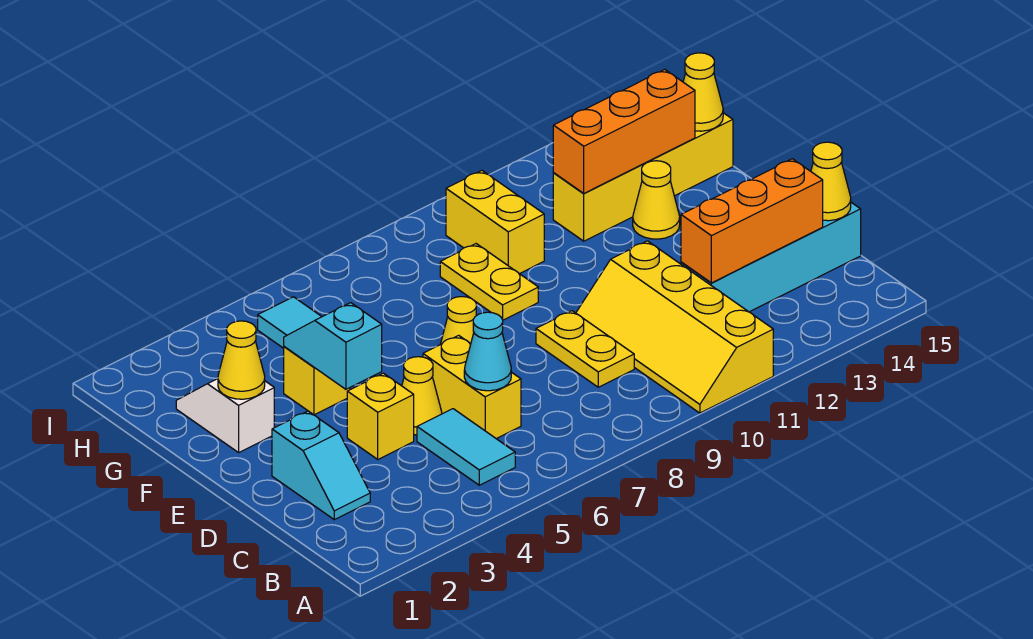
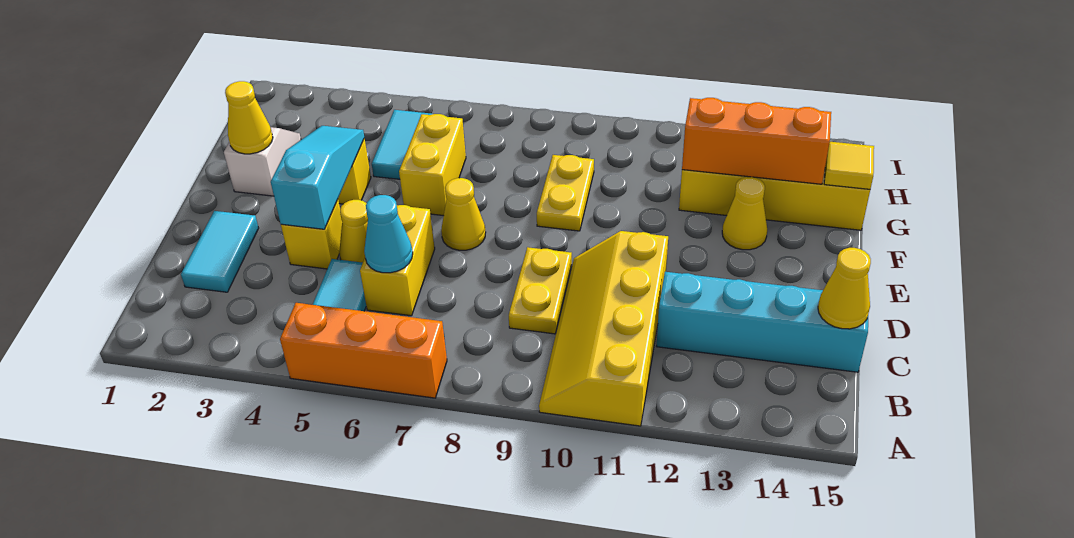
cyan slope C2:D2 level 1 top D -> cyan tile C2:D2 level 1
orange brick C12:C14 level 2 -> orange brick A5:A7 level 1
cyan slope E4:F4 level 2 top E -> cyan slope D4:F4 level 2 top D
yellow brick G10:H10 level 1 -> yellow brick F6:G6 level 1
yellow cone G15 level 2 -> yellow tile G15 level 2

